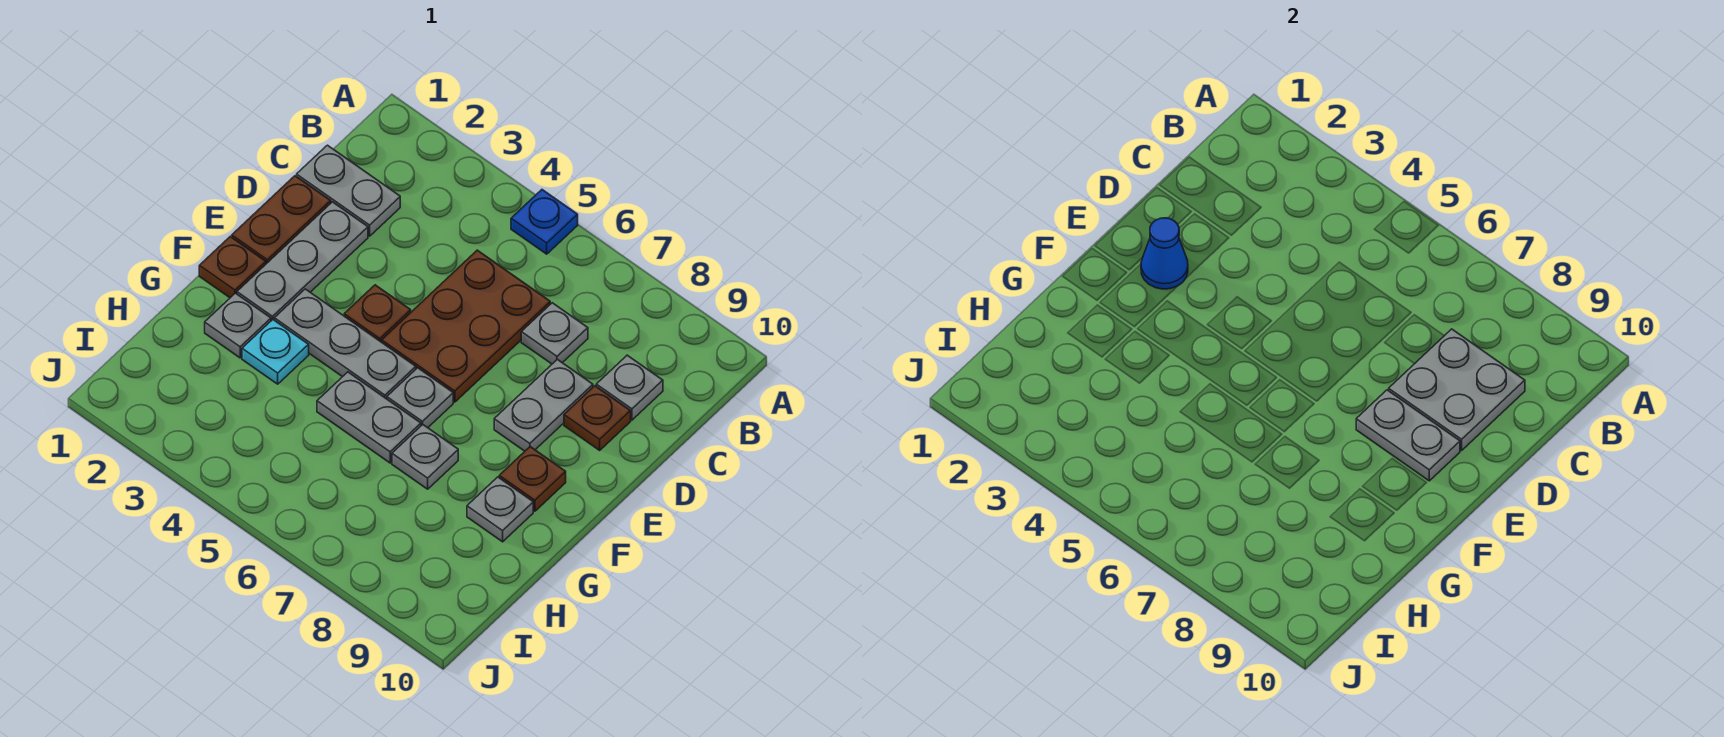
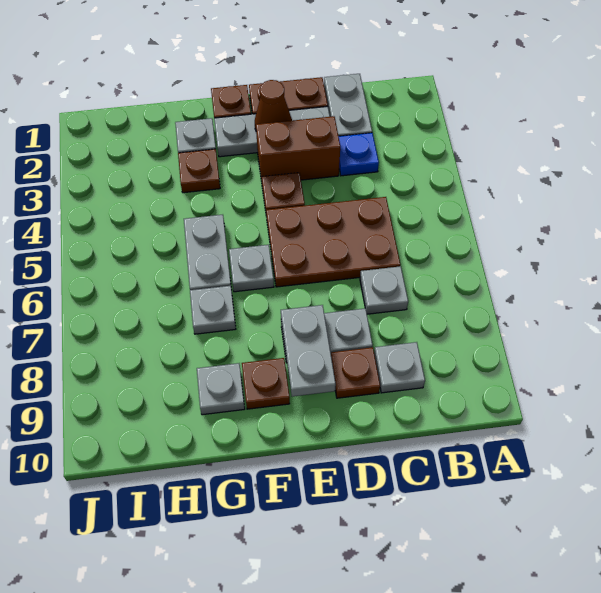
blue plate A5 level 1 -> blue plate C3 level 1
grey plate C8:D9 level 2 -> none
none -> brown brick D3:E3 level 1
blue cone E2 level 2 -> brown cone E2 level 2
grey plate F3:F5 level 1 -> none
cyan plate G3 level 1 -> brown plate G3 level 1

